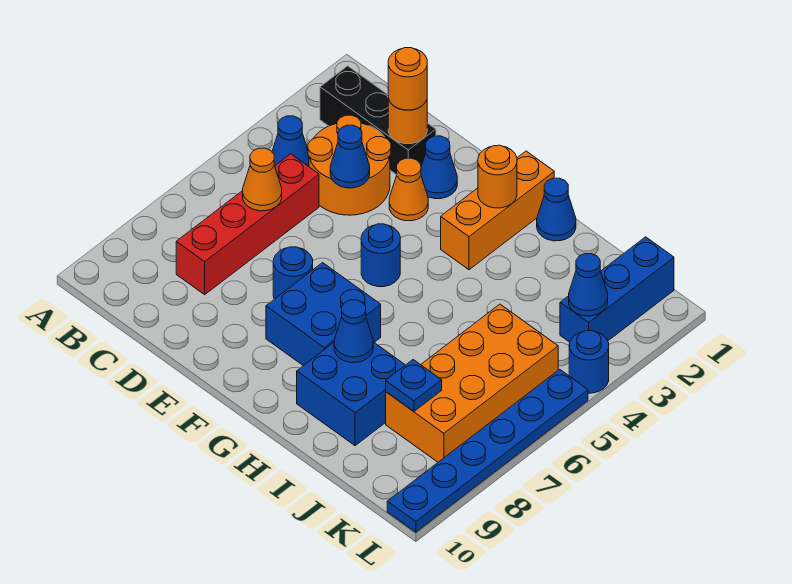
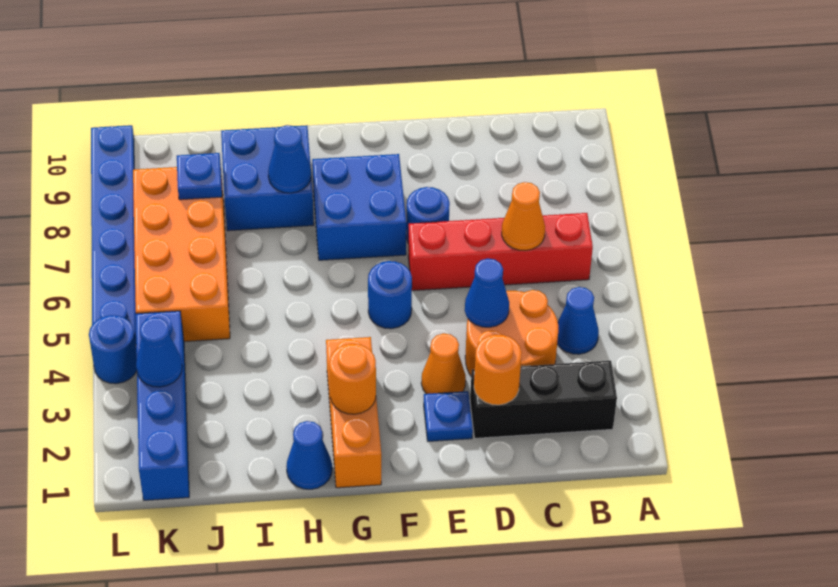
red brick C5:C8 level 1 -> red brick B6:E6 level 1
orange round brick D2 level 3 -> none
blue cone E2 level 1 -> blue plate E2 level 1
blue brick K1:K3 level 1 -> blue brick K1:K4 level 1

